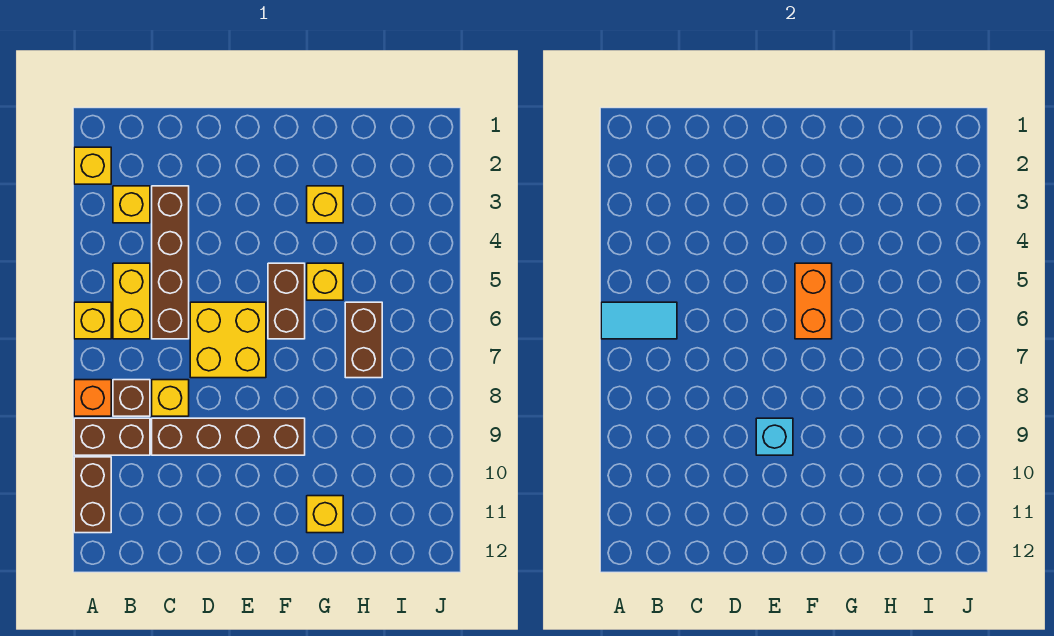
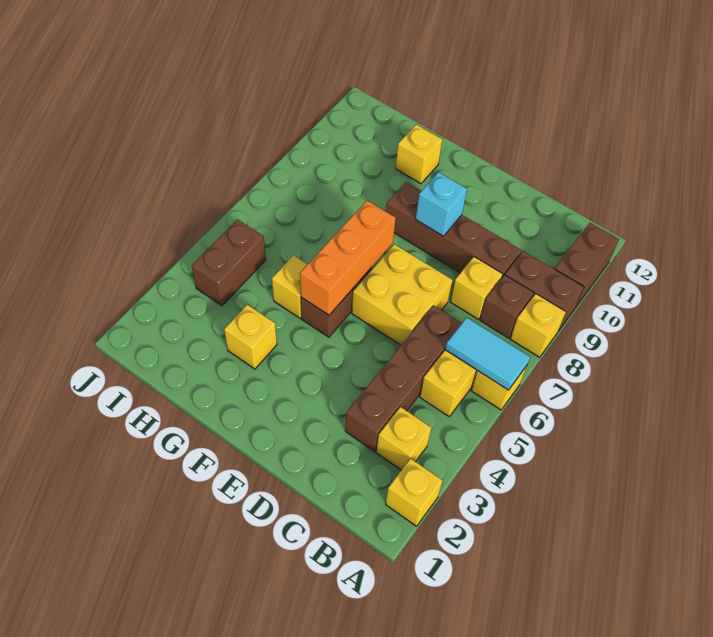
orange brick A8 level 1 -> yellow brick A8 level 1
orange brick F5:F6 level 2 -> orange brick F5:F7 level 2
brown brick H6:H7 level 1 -> brown brick I4:I5 level 1

